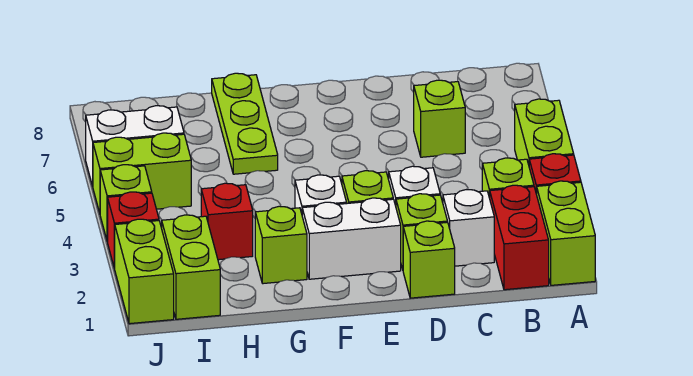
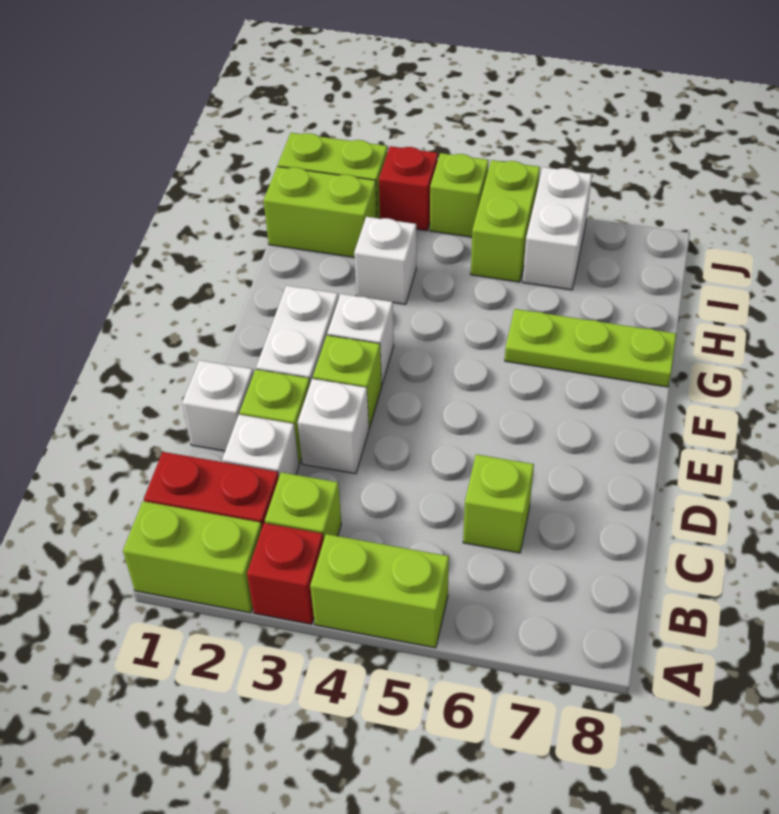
lime brick D1 level 1 -> white brick D1 level 1
lime brick G2 level 1 -> none
red brick H3 level 1 -> white brick H3 level 1

